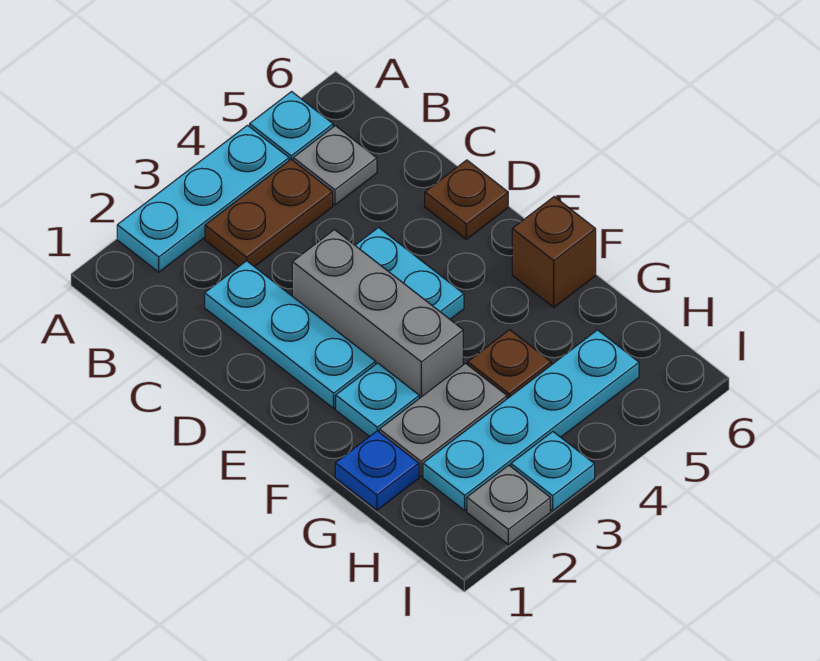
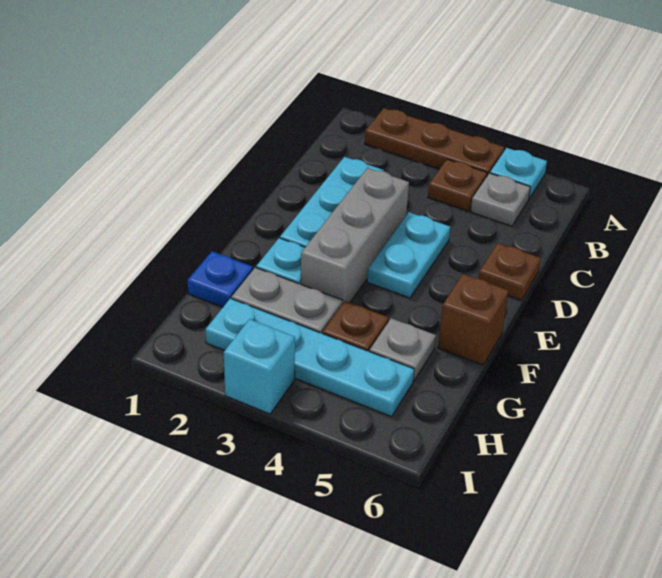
cyan plate A2:A4 level 1 -> brown plate A2:A4 level 1
brown plate B3:B4 level 1 -> brown plate B4 level 1
grey plate I2 level 1 -> grey plate G5 level 1
cyan plate I3 level 1 -> cyan brick I3 level 1

